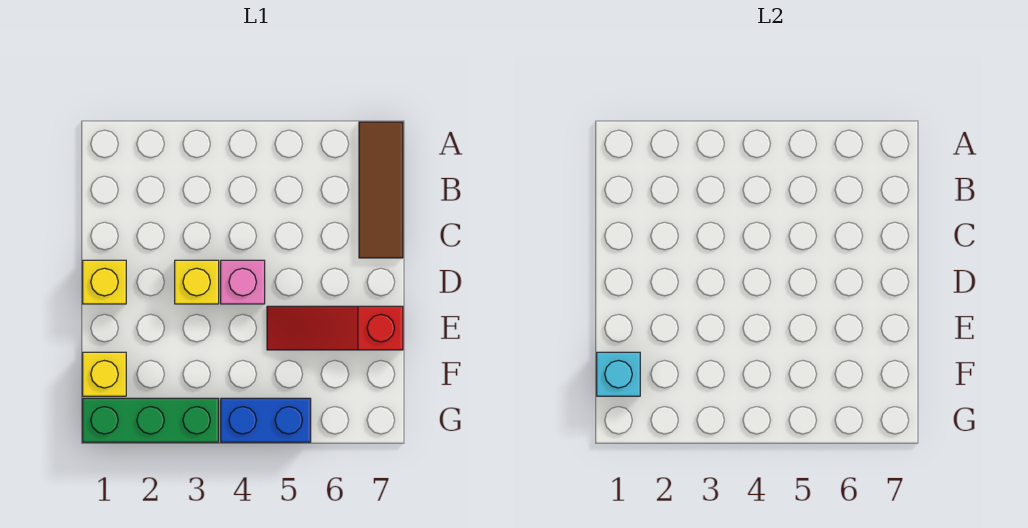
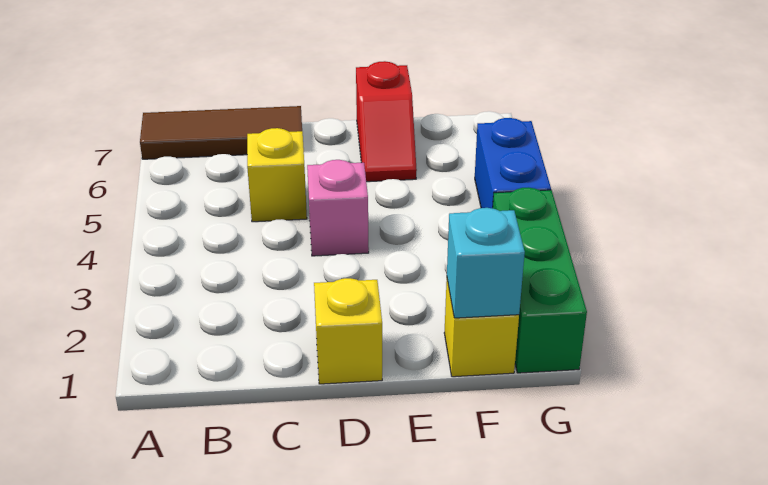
yellow brick D3 level 1 -> yellow brick C5 level 1
red slope E5:E7 level 1 top 7 -> red slope E6:E7 level 1 top 7

